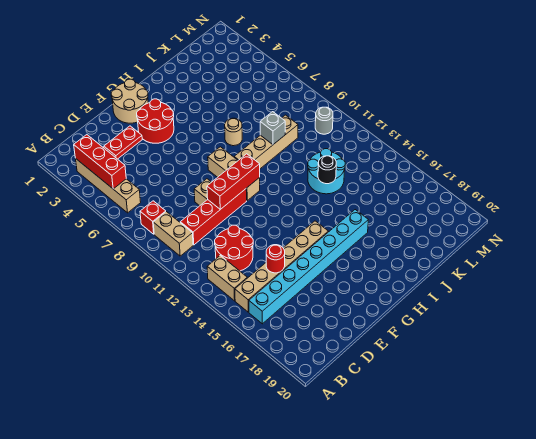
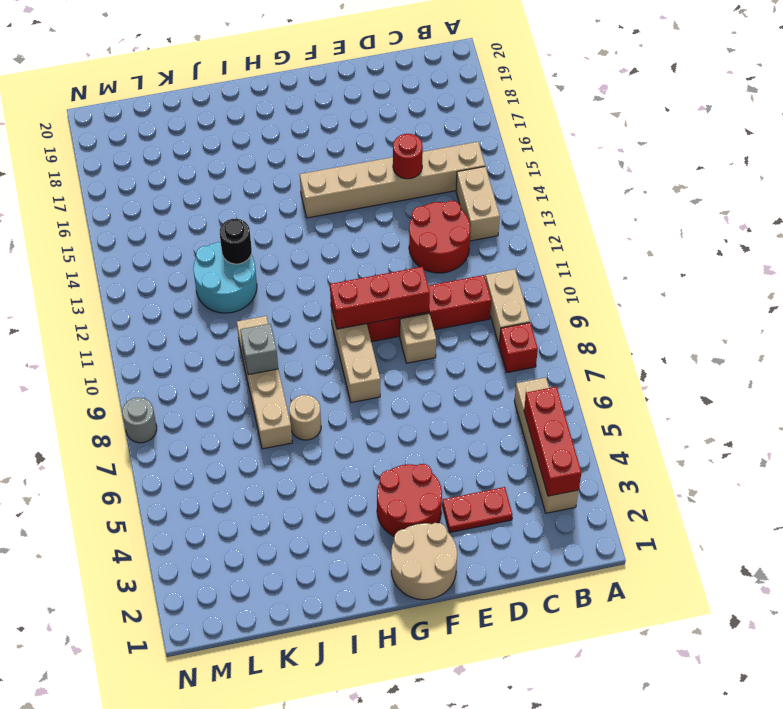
cyan brick B16:I16 level 1 -> none
tan brick H9:K9 level 1 -> tan brick J7:J10 level 1
grey round brick M10 level 1 -> grey round brick N8 level 1

